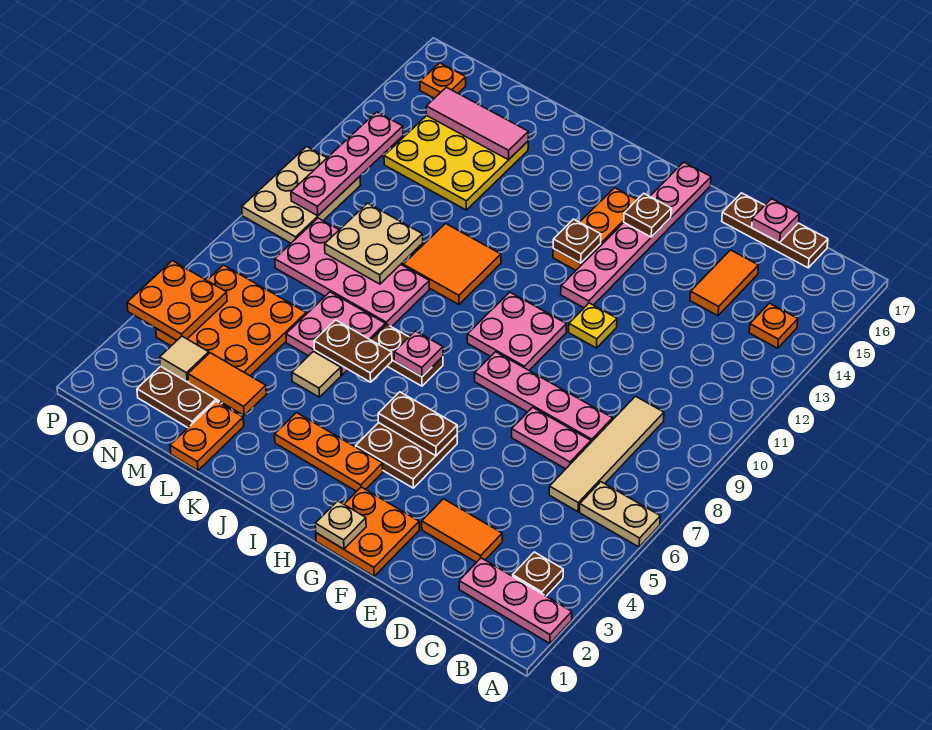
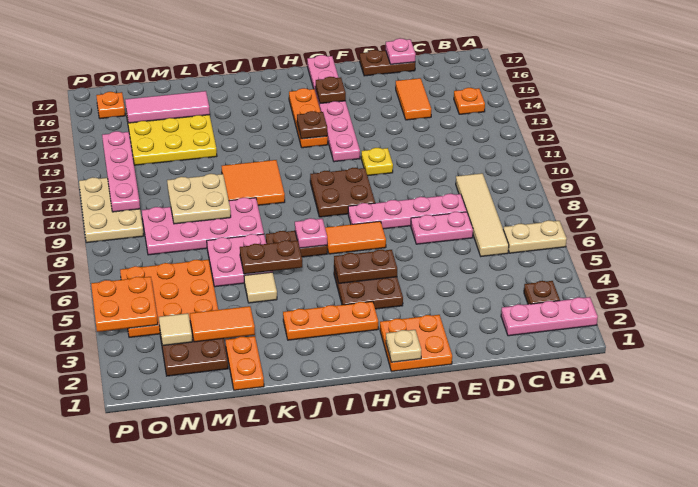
brown plate C17:E17 level 1 -> brown plate D17:E17 level 1
orange tile D3:E3 level 1 -> orange tile G7:H7 level 1
pink plate G9:H10 level 1 -> brown plate G9:H10 level 1

